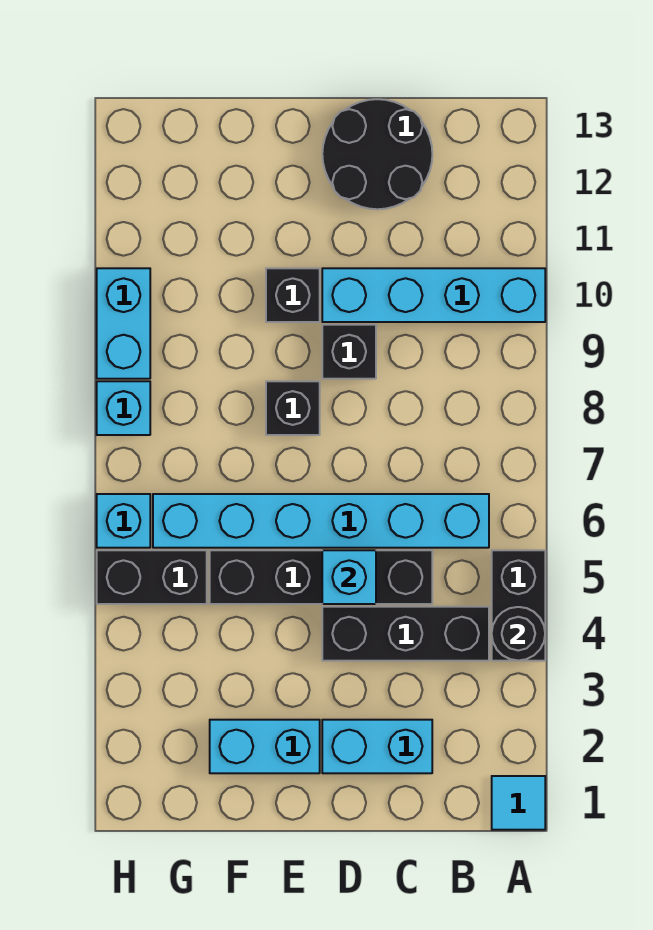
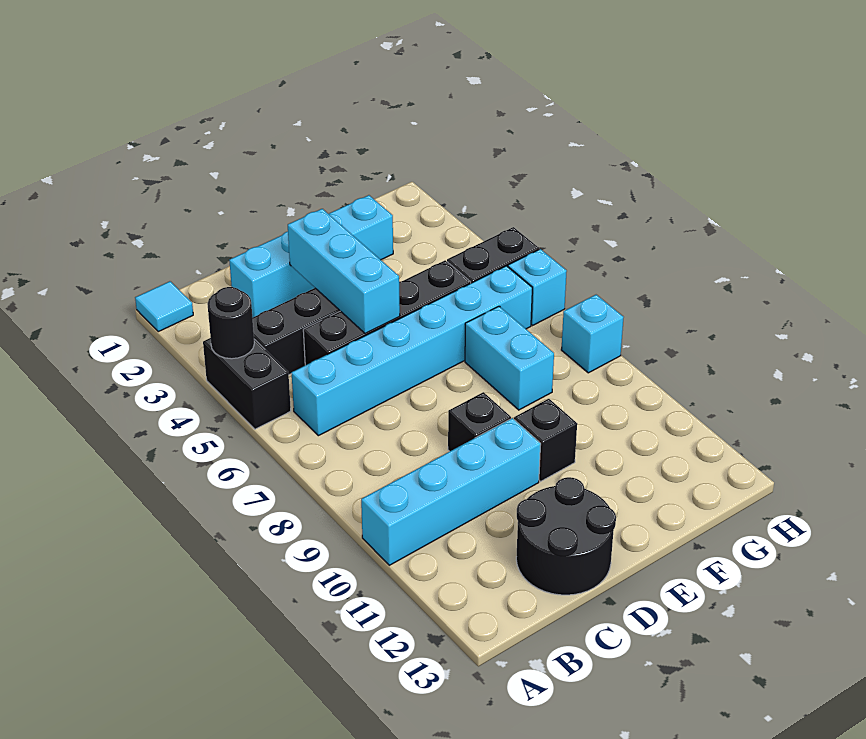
cyan brick D5 level 2 -> cyan brick D3:D5 level 2
black brick E8 level 1 -> none
cyan brick H9:H10 level 1 -> cyan brick F7:F8 level 1

